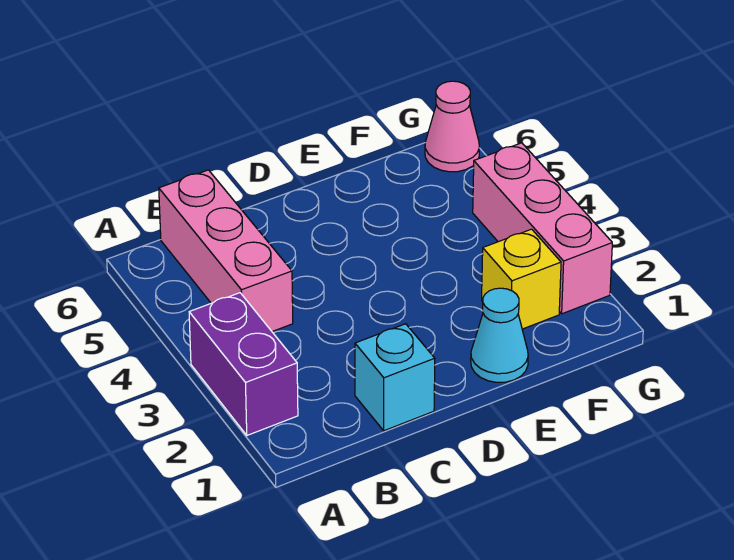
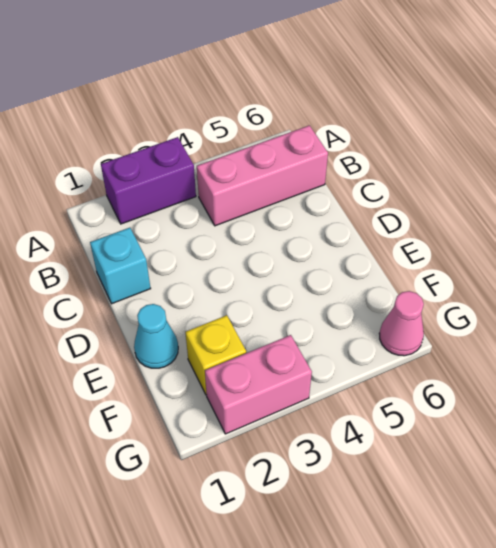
pink brick G2:G4 level 1 -> pink brick G2:G3 level 1

